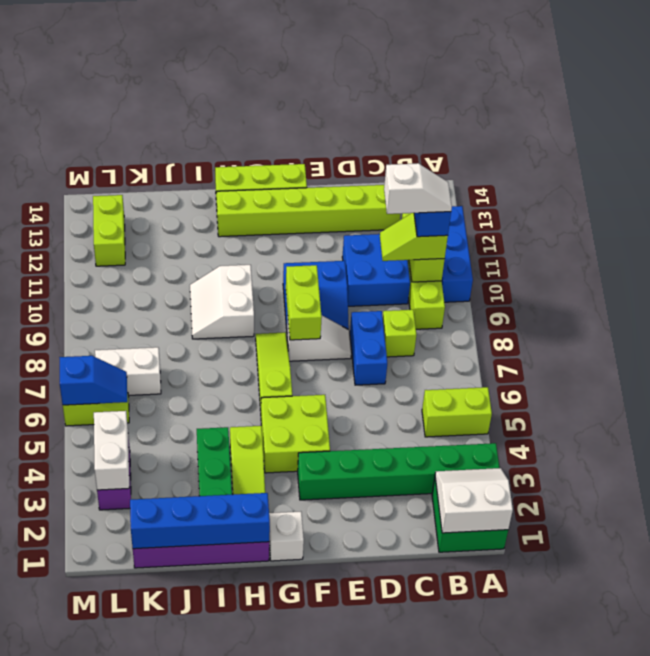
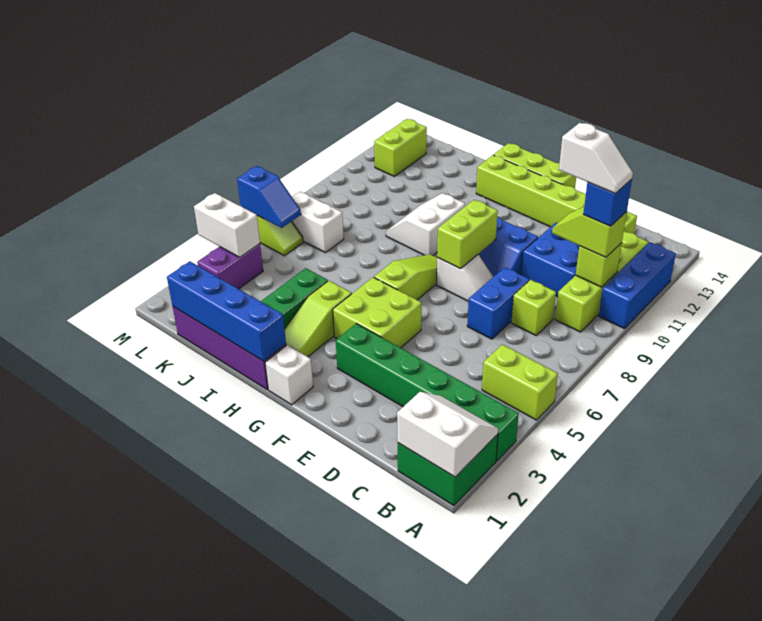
white brick L3:L4 level 2 -> white brick L4:M4 level 2

